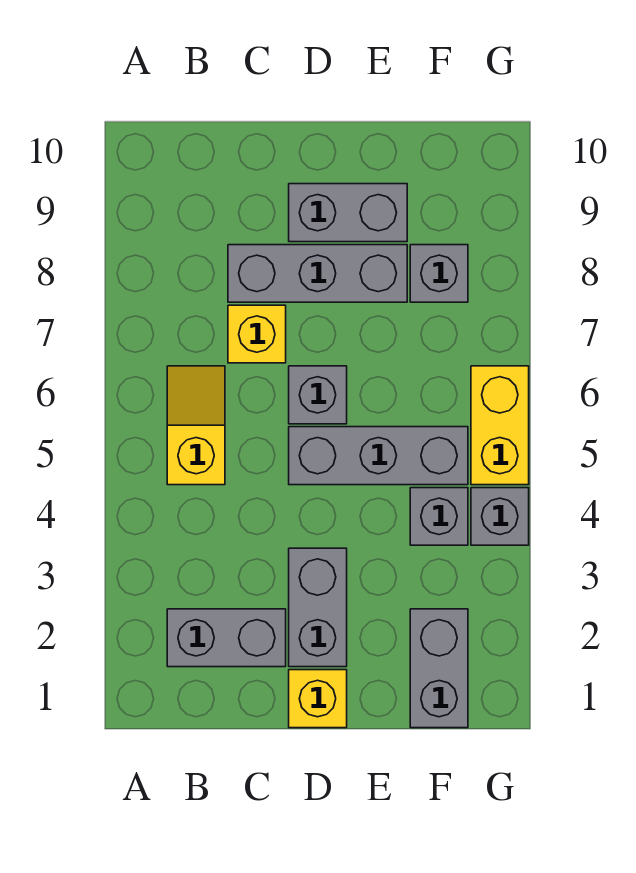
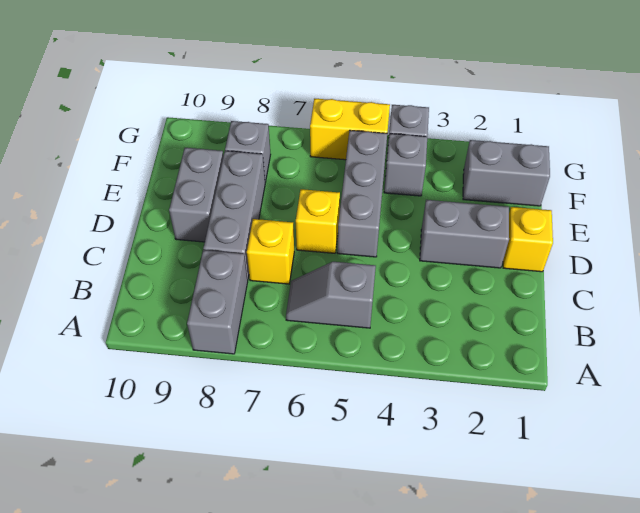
grey brick B2:C2 level 1 -> grey brick A8:B8 level 1
yellow slope B5:B6 level 1 top 5 -> grey slope B5:B6 level 1 top 5
grey brick D6 level 1 -> yellow brick D6 level 1

